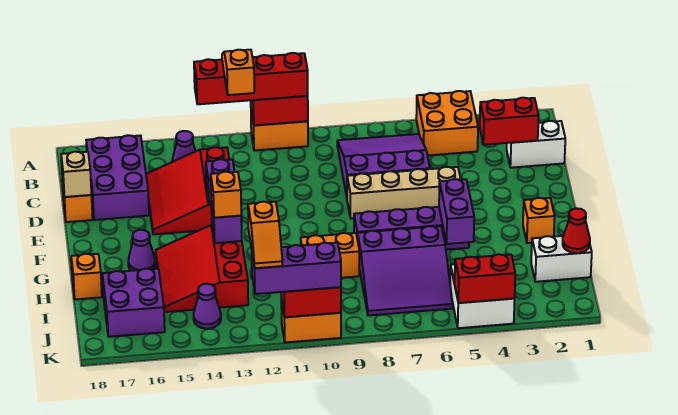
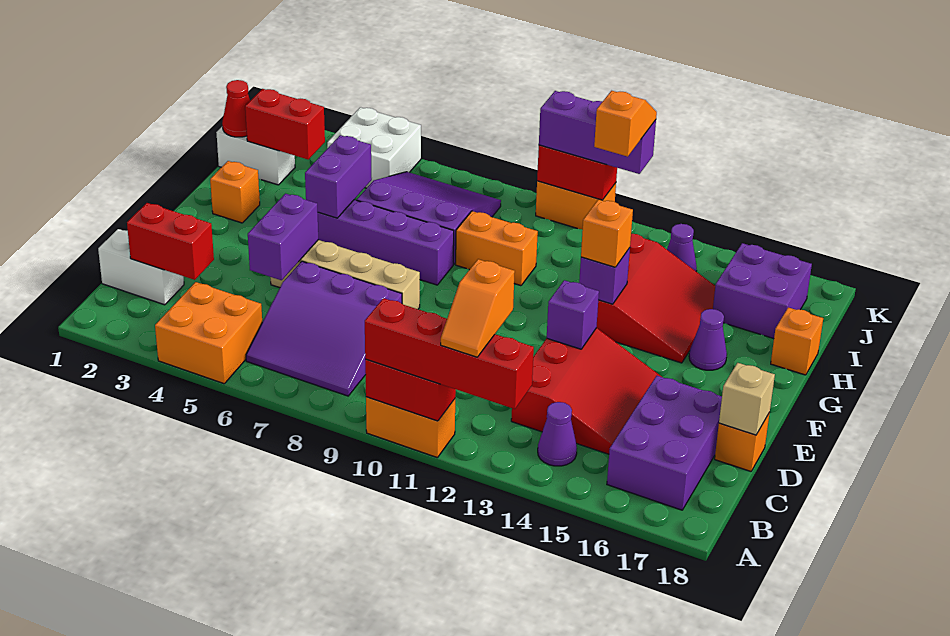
none -> purple brick D5:E5 level 2
red brick K4:K5 level 2 -> red brick I2:I3 level 2

